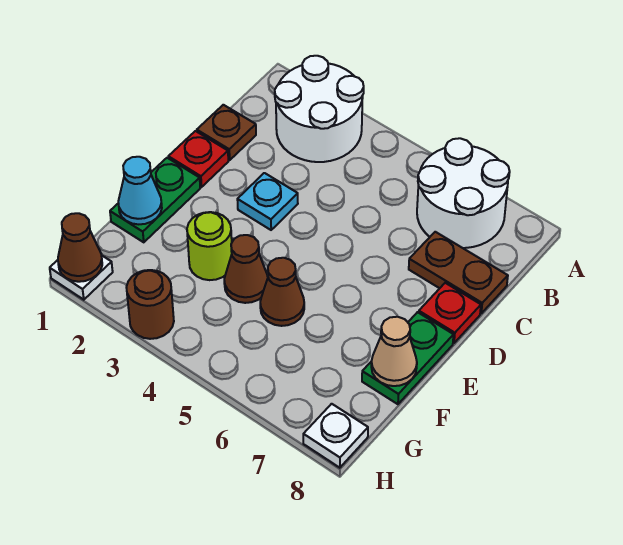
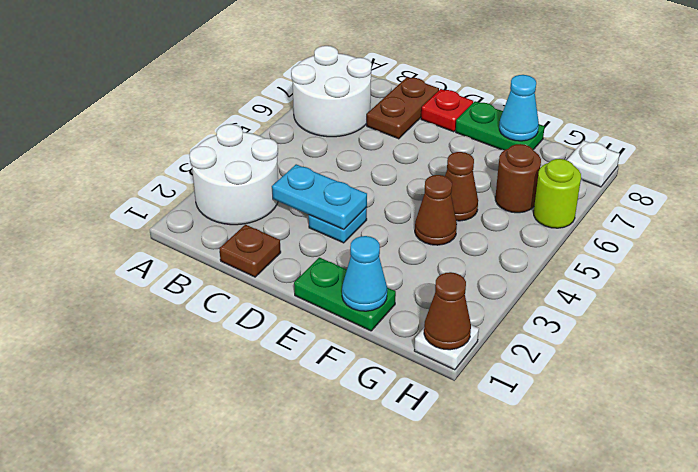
none -> cyan plate C3:D3 level 2
red plate D1 level 1 -> none
lime round brick F3 level 1 -> lime round brick H6 level 1
tan cone F8 level 2 -> cyan cone F8 level 2
brown round brick H3 level 1 -> brown round brick G6 level 1

